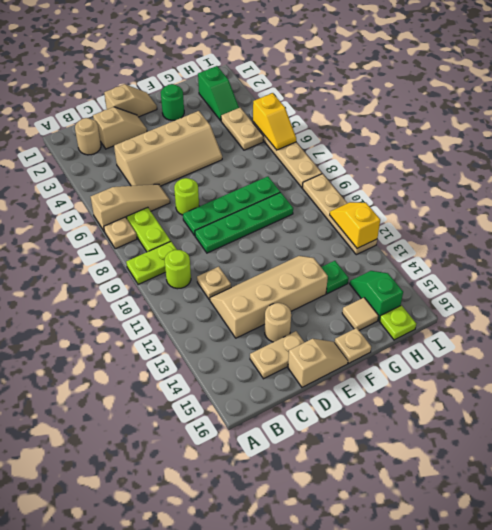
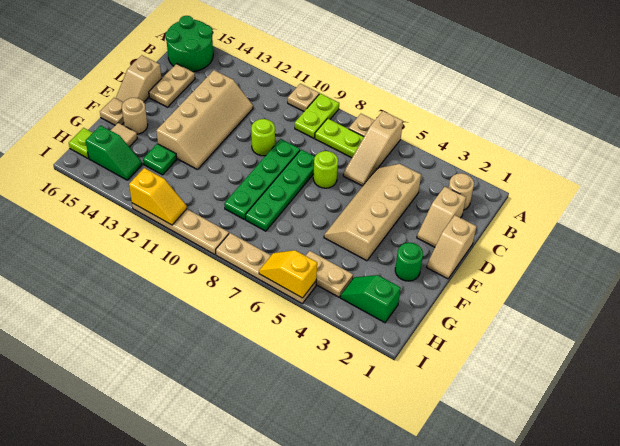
none -> green round brick A15:B16 level 1
lime round brick B10 level 1 -> lime round brick D10 level 1
tan plate C11 level 1 -> tan plate A10 level 1
tan round brick D14 level 1 -> tan round brick F15 level 1

